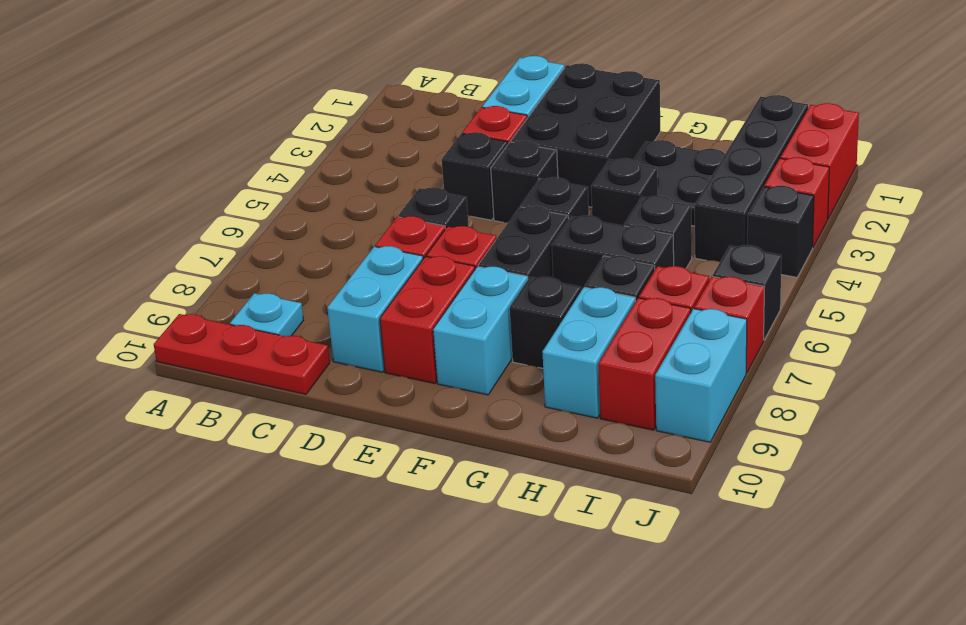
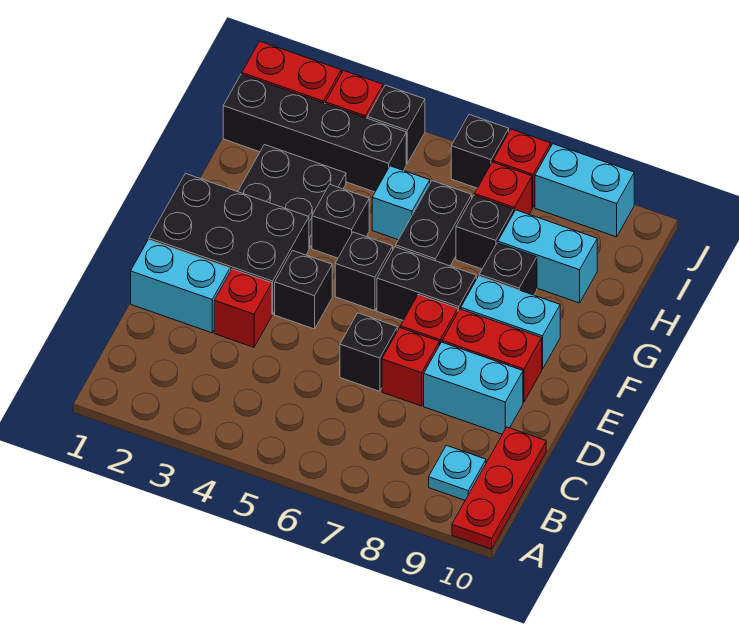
black brick D4 level 1 -> none
black brick H5 level 1 -> cyan brick H5 level 1
red brick I8:I9 level 1 -> none

